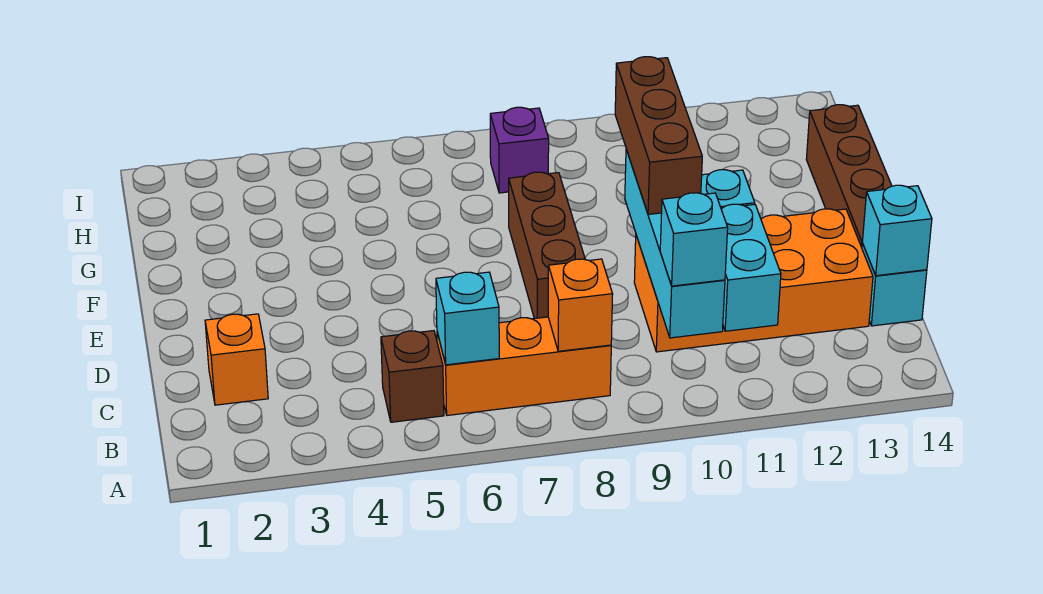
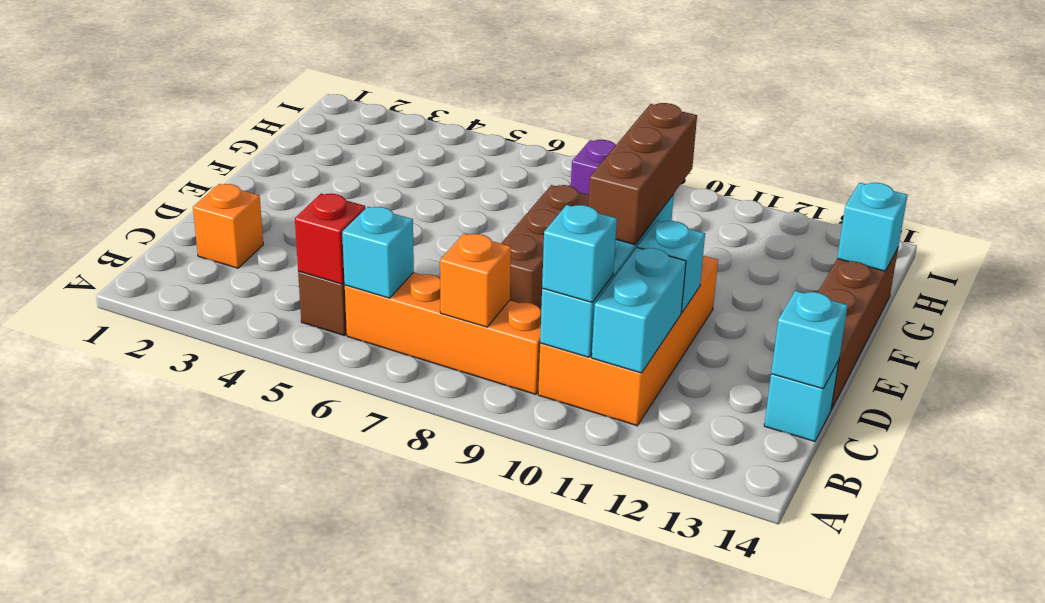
none -> red brick B5 level 2
orange brick B6:B8 level 1 -> orange brick B6:B9 level 1
orange brick C10:D13 level 1 -> orange brick B10:E11 level 1
none -> cyan brick G14 level 2

